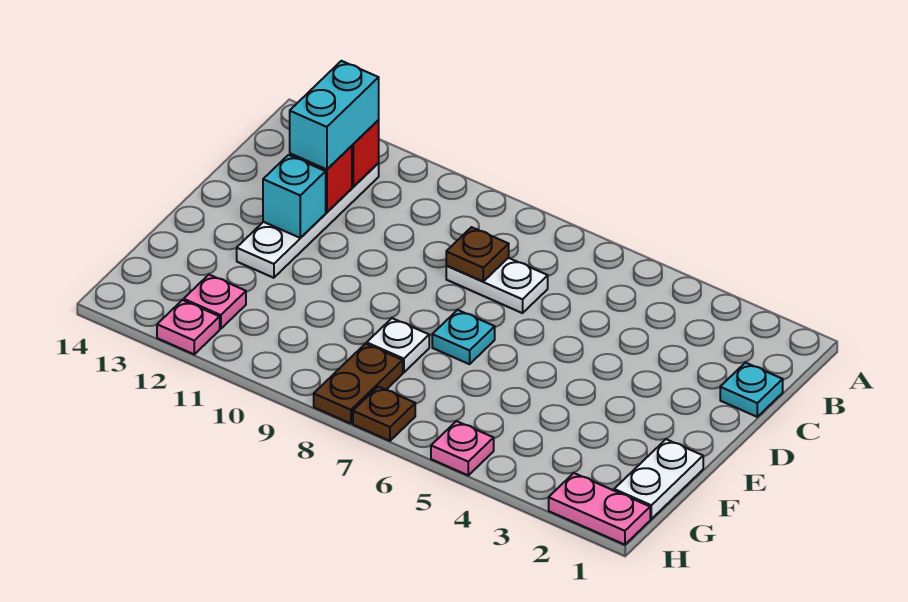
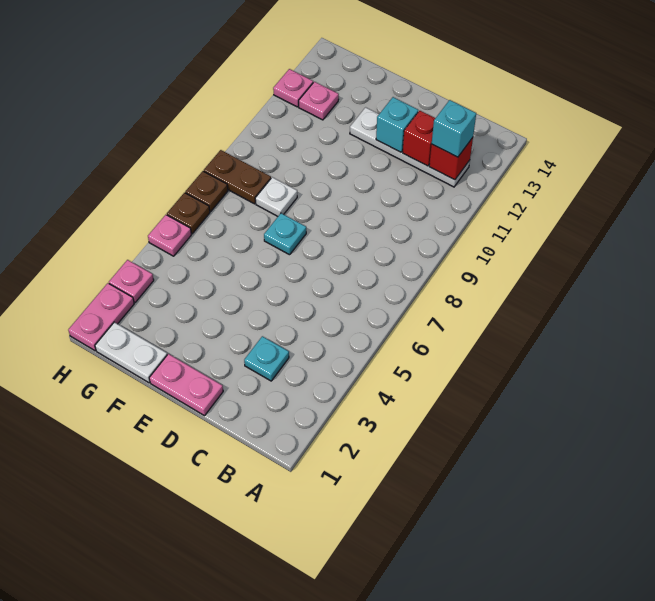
cyan brick B12:C12 level 3 -> cyan brick B12 level 3
cyan plate C1 level 1 -> cyan plate C3 level 1
white plate C7:C8 level 1 -> none
brown plate C8 level 2 -> brown plate H6 level 1
none -> pink plate D1:E1 level 1
none -> pink plate H3 level 1

